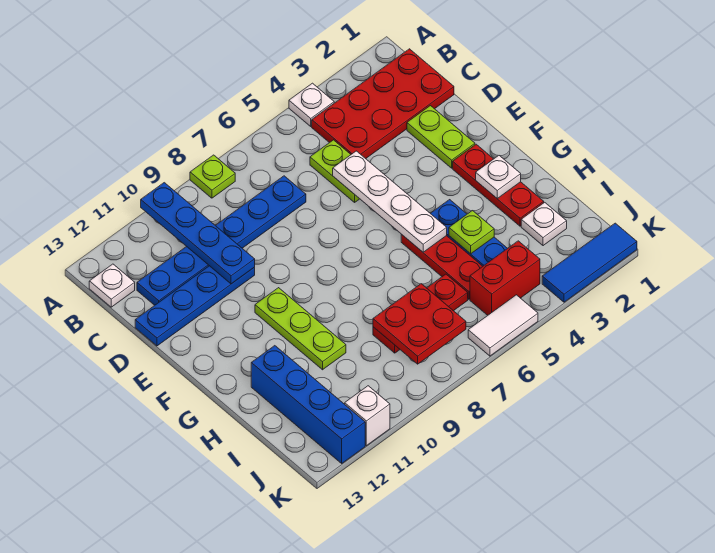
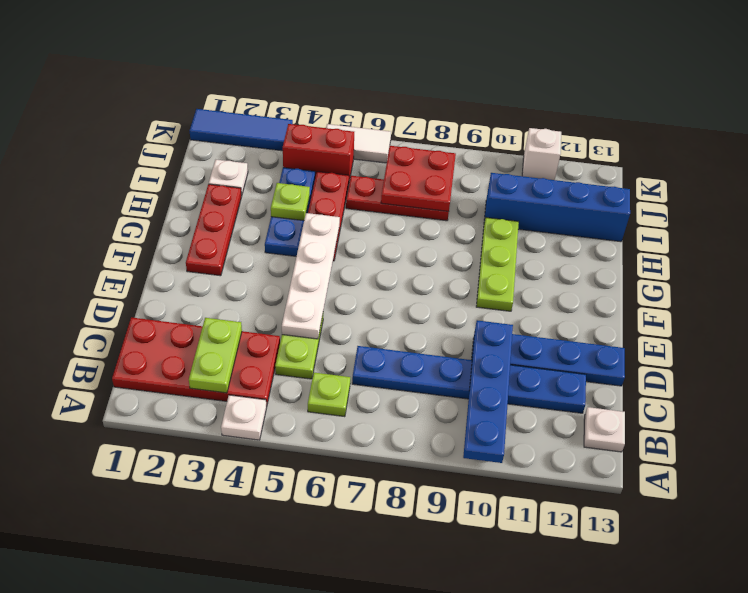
lime plate A8 level 1 -> lime plate B6 level 1
lime plate D2:E2 level 1 -> lime plate B3:C3 level 2
white plate G2 level 2 -> none
blue brick H12:K12 level 1 -> blue brick I10:I13 level 1

